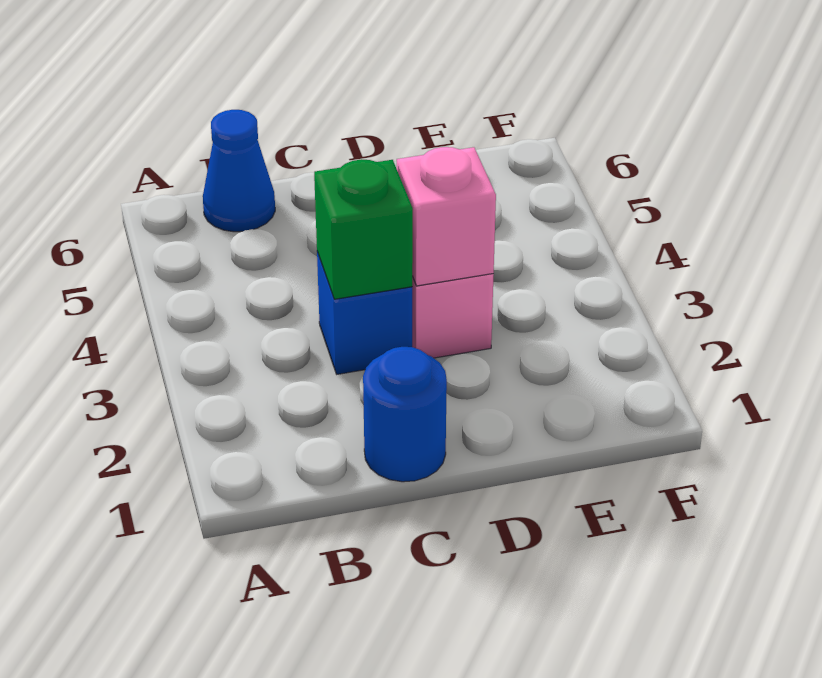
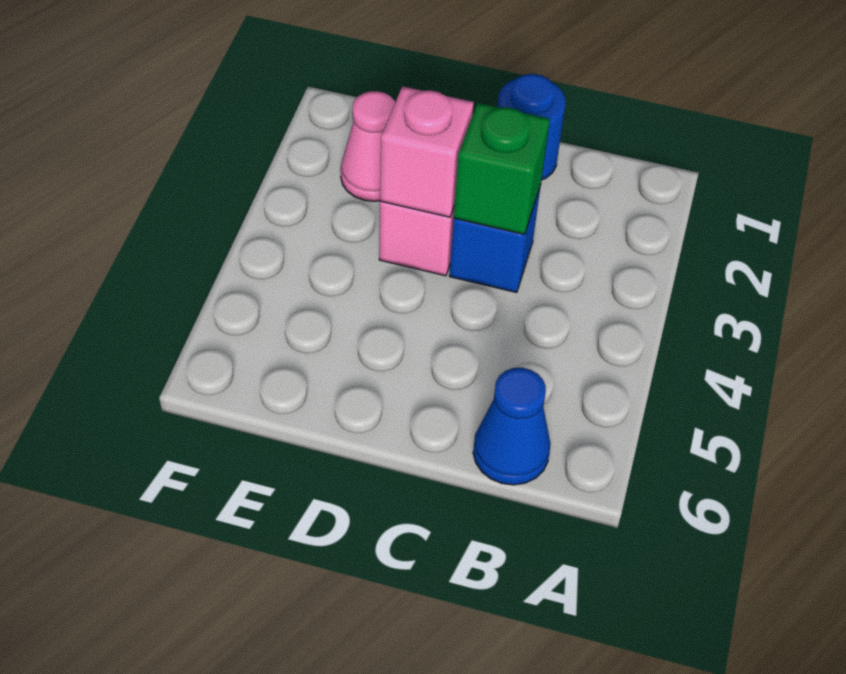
none -> pink cone E2 level 1

